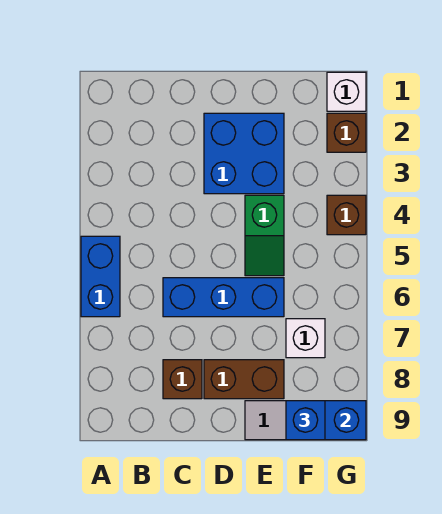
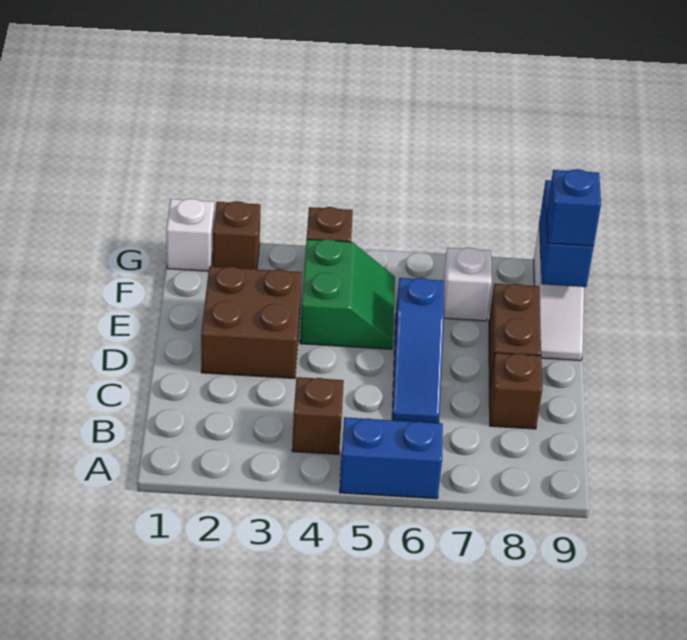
none -> brown brick B4 level 1
blue brick C6:E6 level 1 -> blue slope C6:E6 level 1 top E
blue brick D2:E3 level 1 -> brown brick D2:E3 level 1
green slope E4:E5 level 1 top 4 -> green slope E4:F5 level 1 top 4

